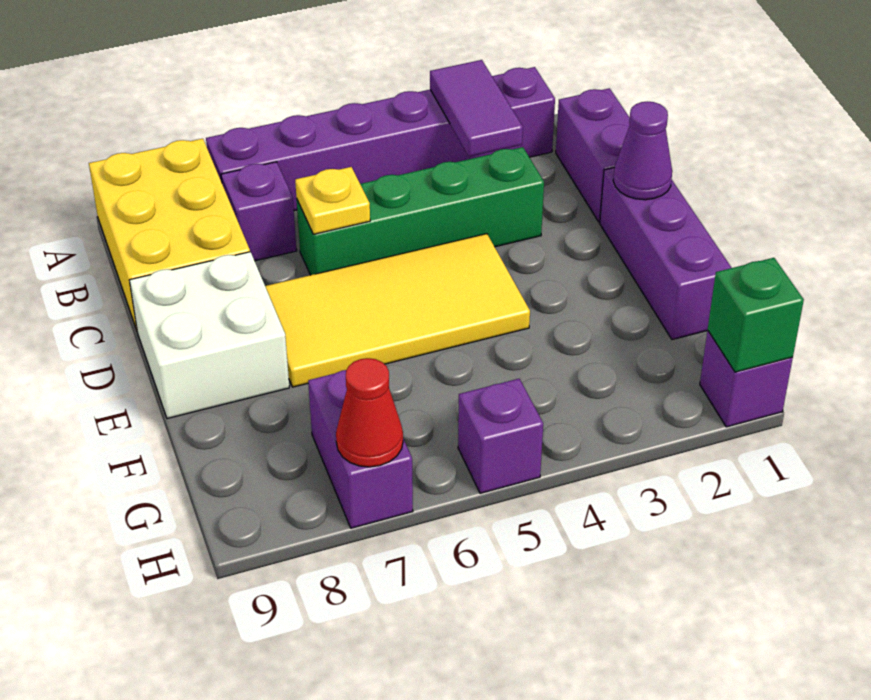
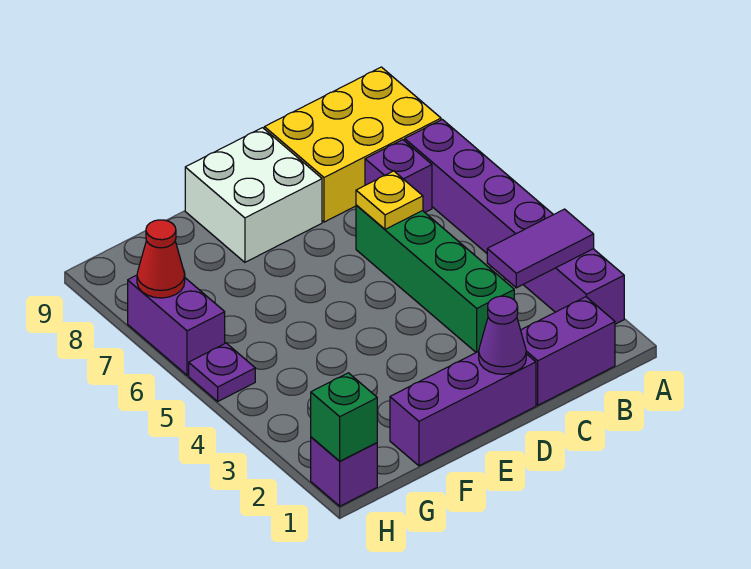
yellow tile D4:E7 level 1 -> none
purple brick G7:H7 level 1 -> purple brick H6:H7 level 1
purple brick H5 level 1 -> purple plate H5 level 1

